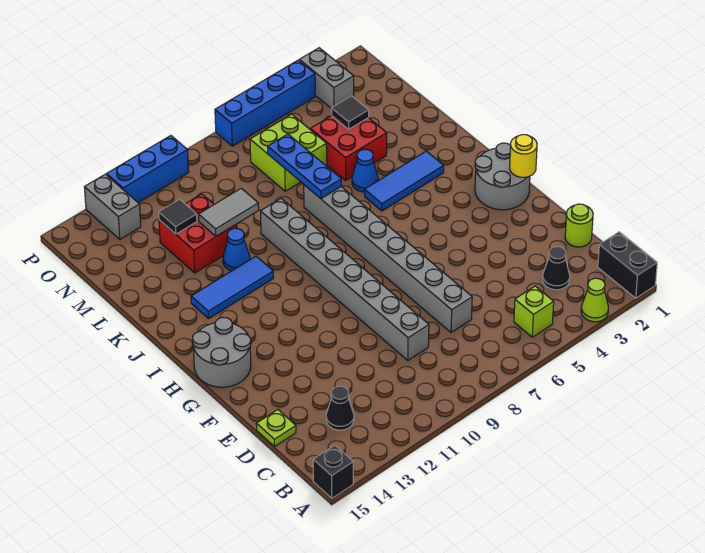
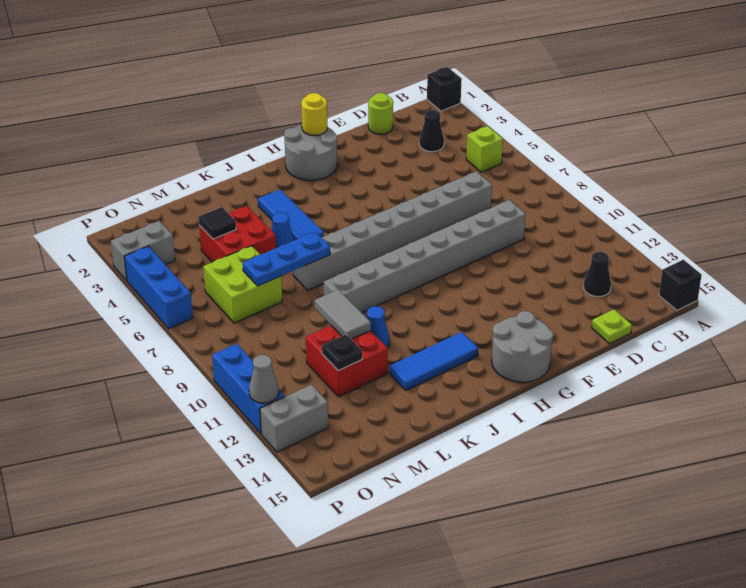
black brick A1:B1 level 1 -> black brick A1 level 1
lime cone A3 level 1 -> none
blue tile J11:J13 level 1 -> blue tile I13:K13 level 1
black tile M12 level 2 -> black plate M12 level 2
blue brick P4:P7 level 1 -> blue brick P4:P6 level 1
none -> grey cone P12 level 2

